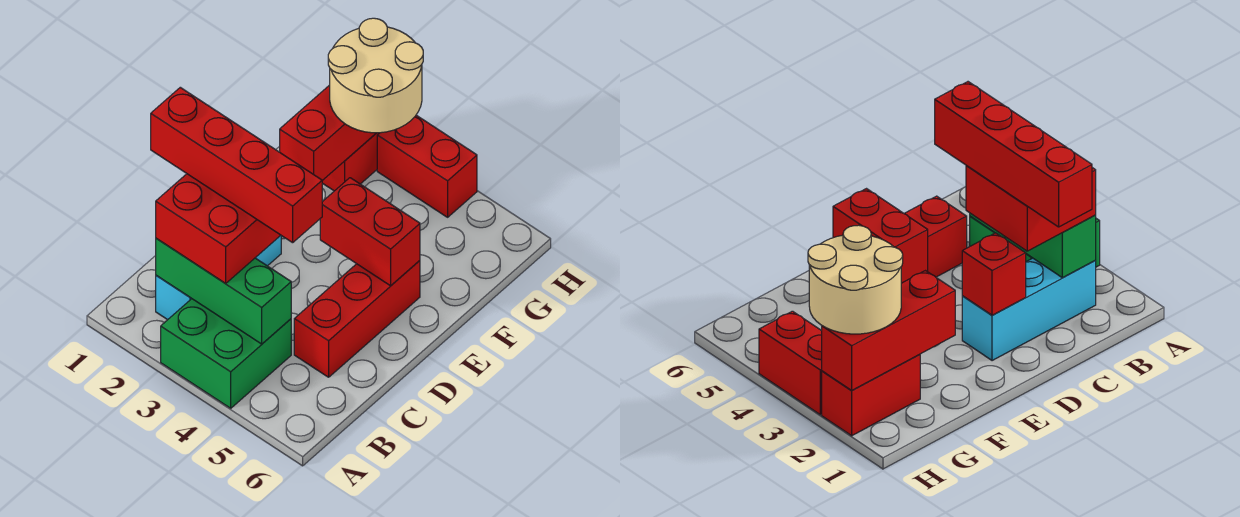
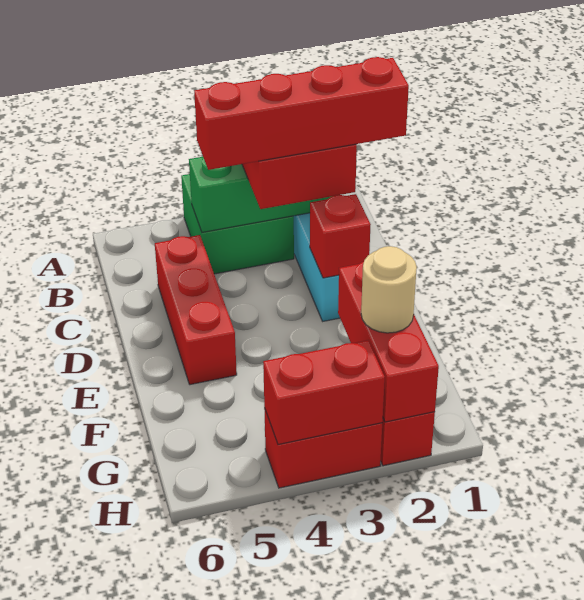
red brick E4:E5 level 2 -> red brick H3:H4 level 2
tan round brick G2:H3 level 3 -> tan round brick G2 level 3

